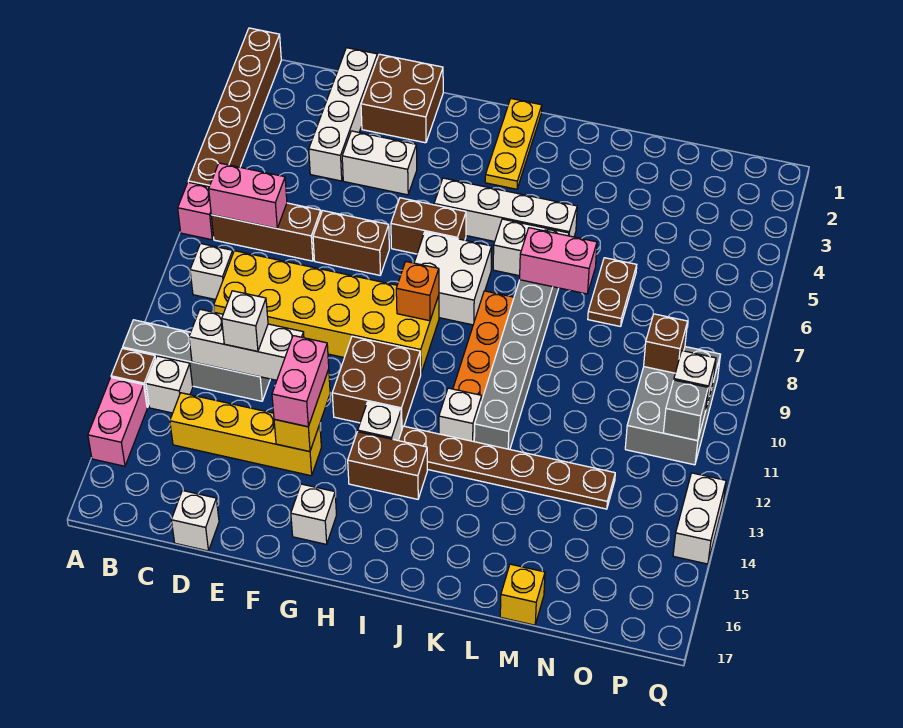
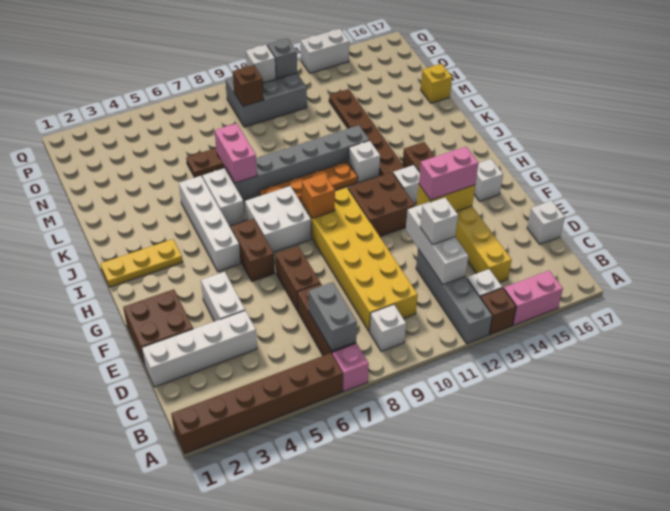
pink brick B7:C7 level 2 -> grey brick B7:C7 level 2

